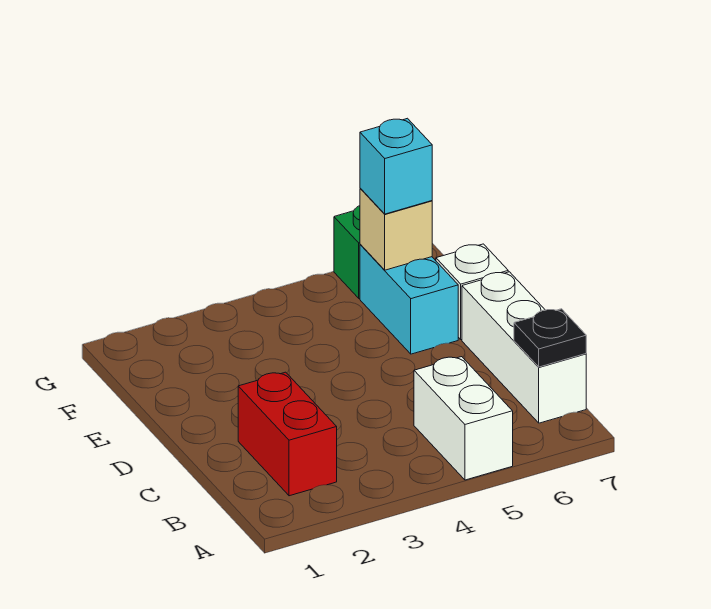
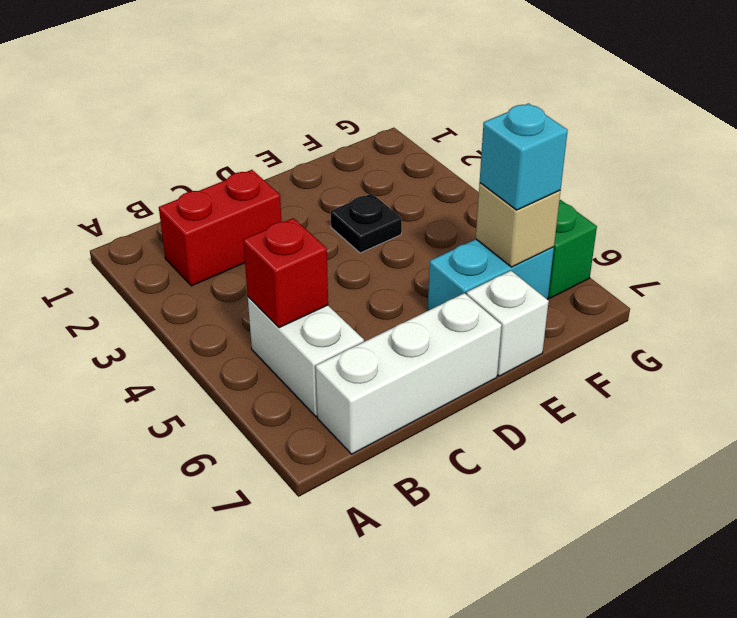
white brick A5:B5 level 1 -> white brick B5:B6 level 1
none -> red brick B5 level 2
black plate B7 level 2 -> black plate E3 level 1

